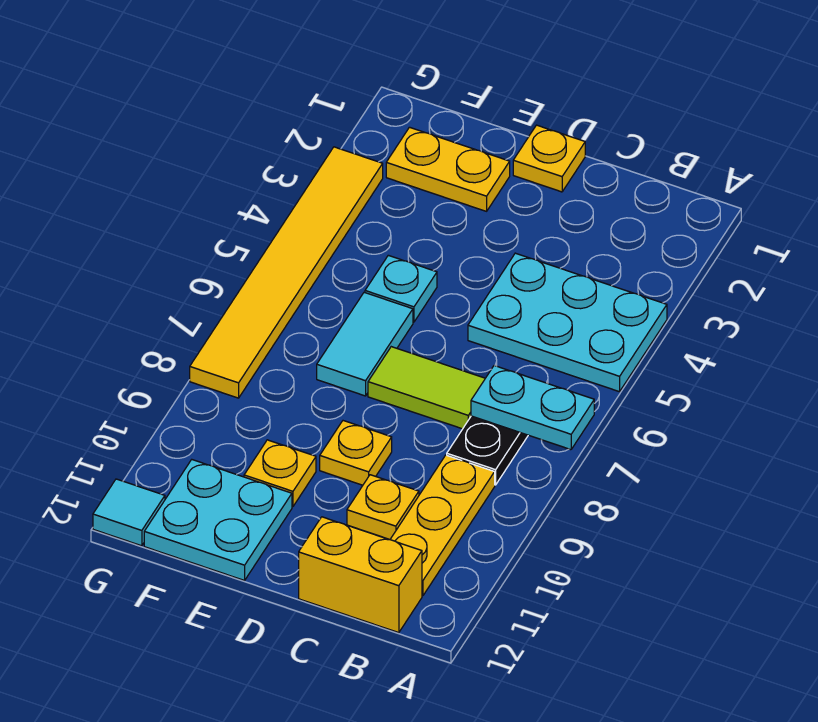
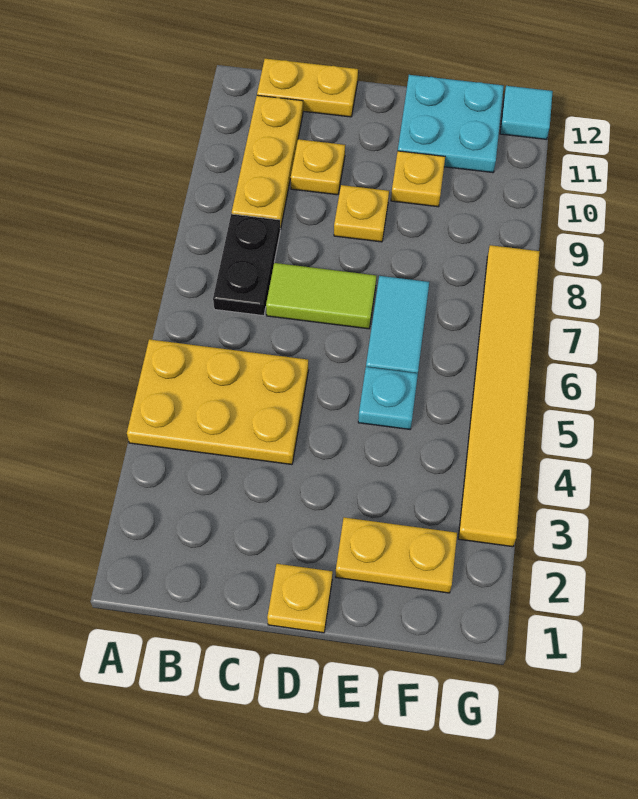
cyan plate A4:C5 level 1 -> yellow plate A4:C5 level 1
cyan plate A7:B7 level 2 -> none
yellow brick B12:C12 level 1 -> yellow plate B12:C12 level 1

